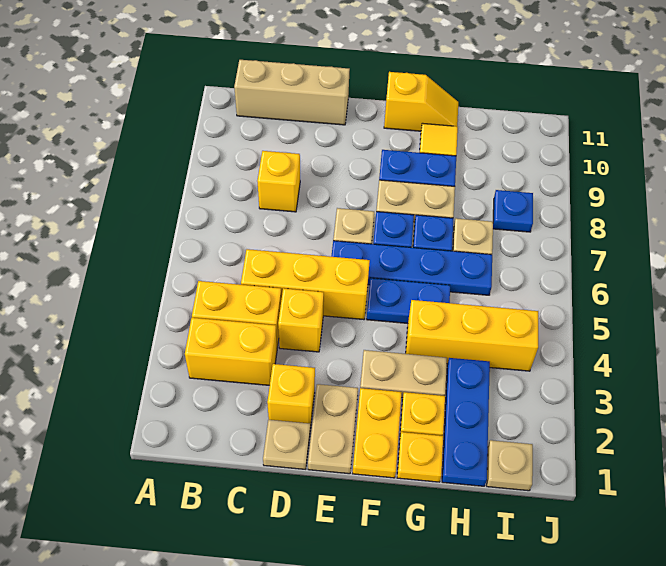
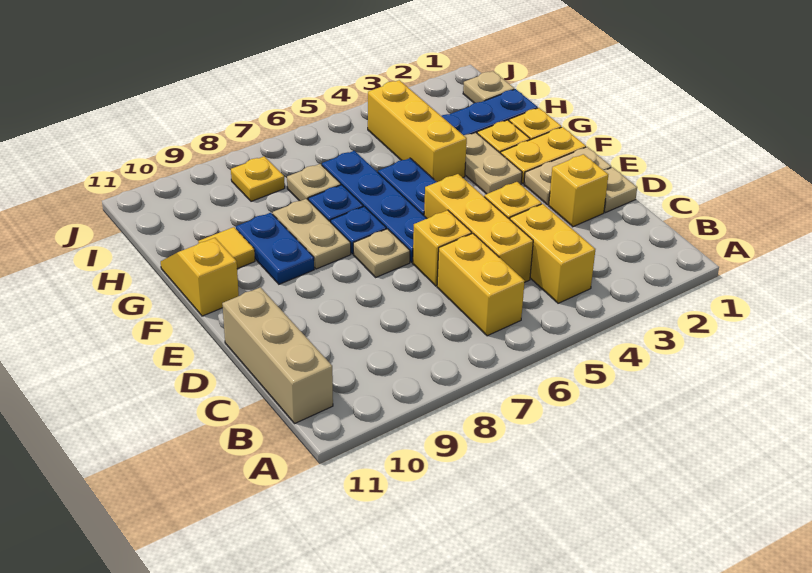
yellow brick B3:C3 level 1 -> yellow brick B6:C6 level 1
yellow brick C8 level 1 -> yellow brick D6 level 1
blue plate I8 level 1 -> yellow plate I8 level 1

